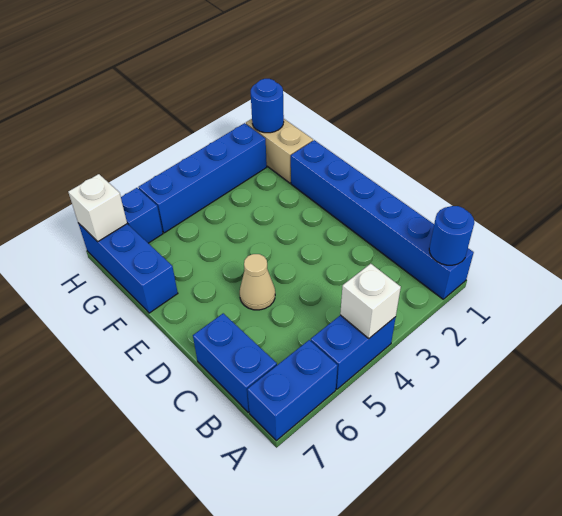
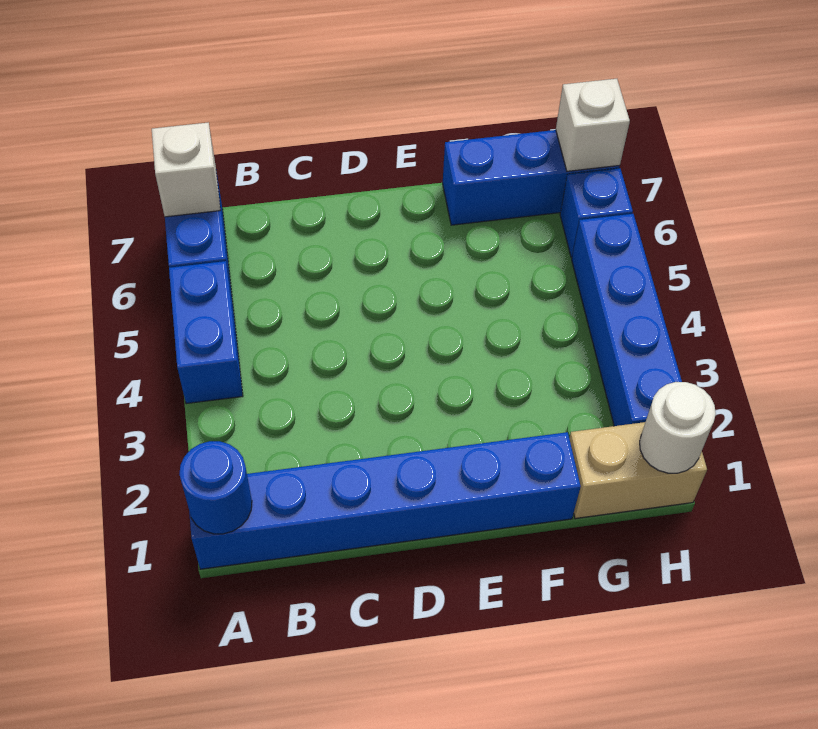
white brick A4 level 2 -> white brick A7 level 2
blue brick B7:C7 level 1 -> none
tan cone D5 level 1 -> none
blue round brick H1 level 2 -> white round brick H1 level 2

